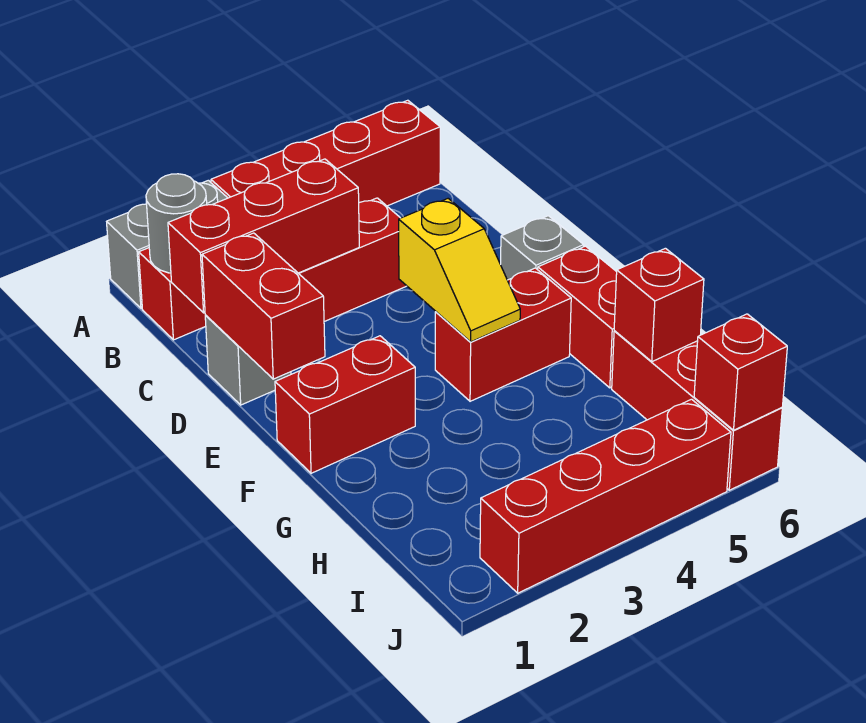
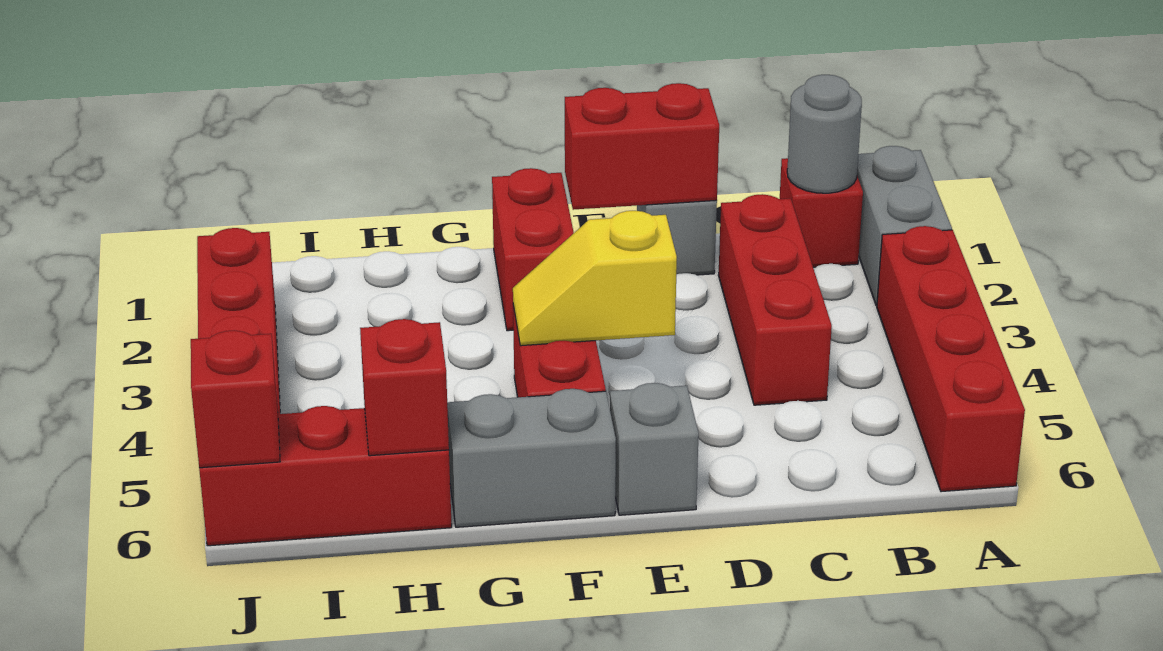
red brick C1:C3 level 2 -> none
red brick F6:G6 level 1 -> grey brick F6:G6 level 1

